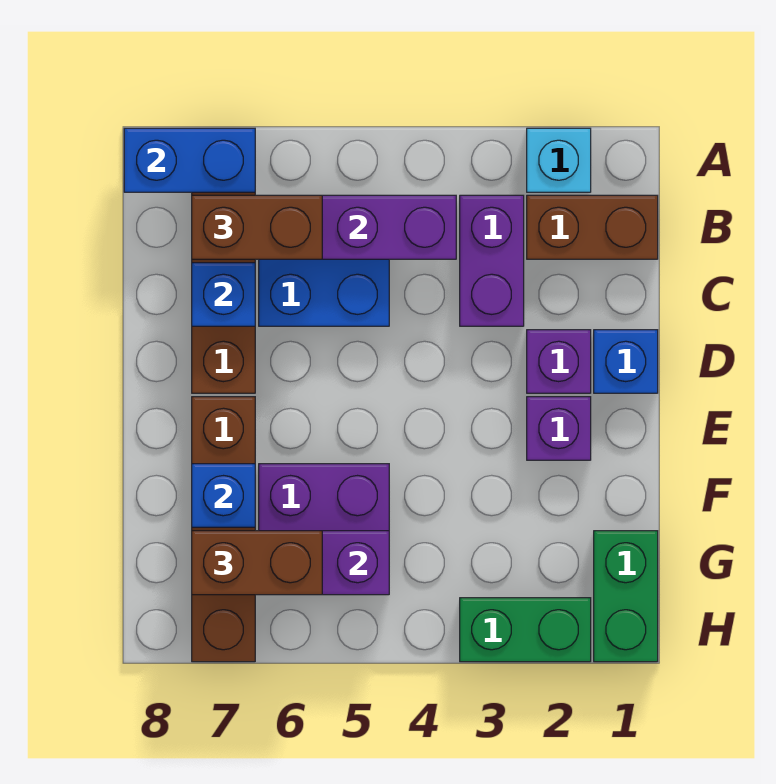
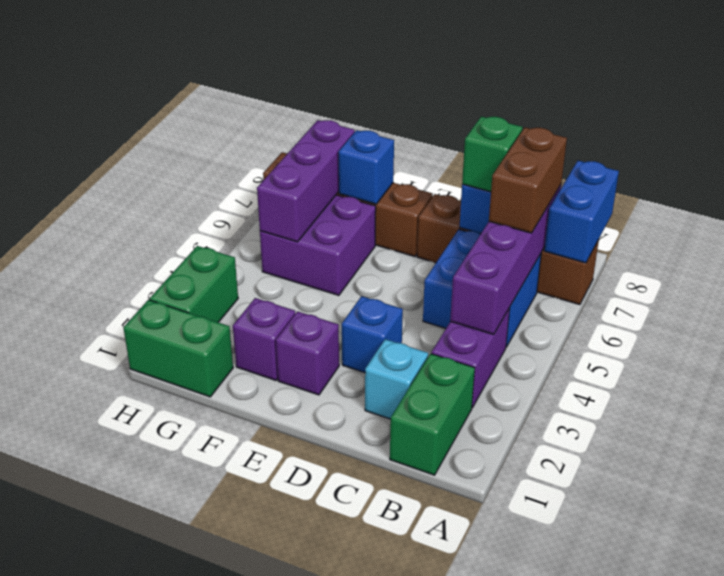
cyan brick A2 level 1 -> cyan brick C2 level 1
brown brick B1:B2 level 1 -> green brick B1:B2 level 1
purple brick B3:C3 level 1 -> purple brick B3:B4 level 1
none -> green brick C7 level 3
blue brick D1 level 1 -> blue brick D3 level 1
purple brick D2 level 1 -> purple brick F2 level 1
brown brick G6:G7 level 3 -> none

